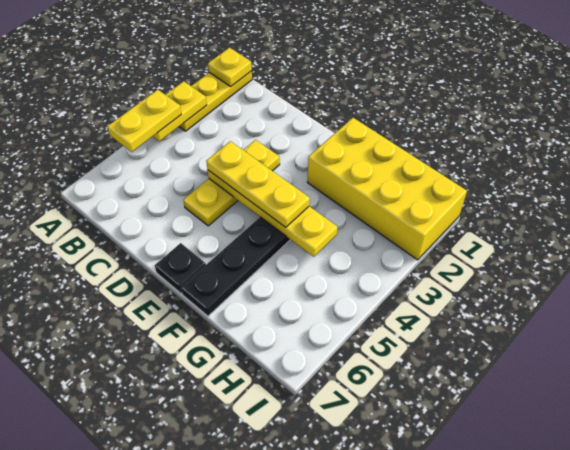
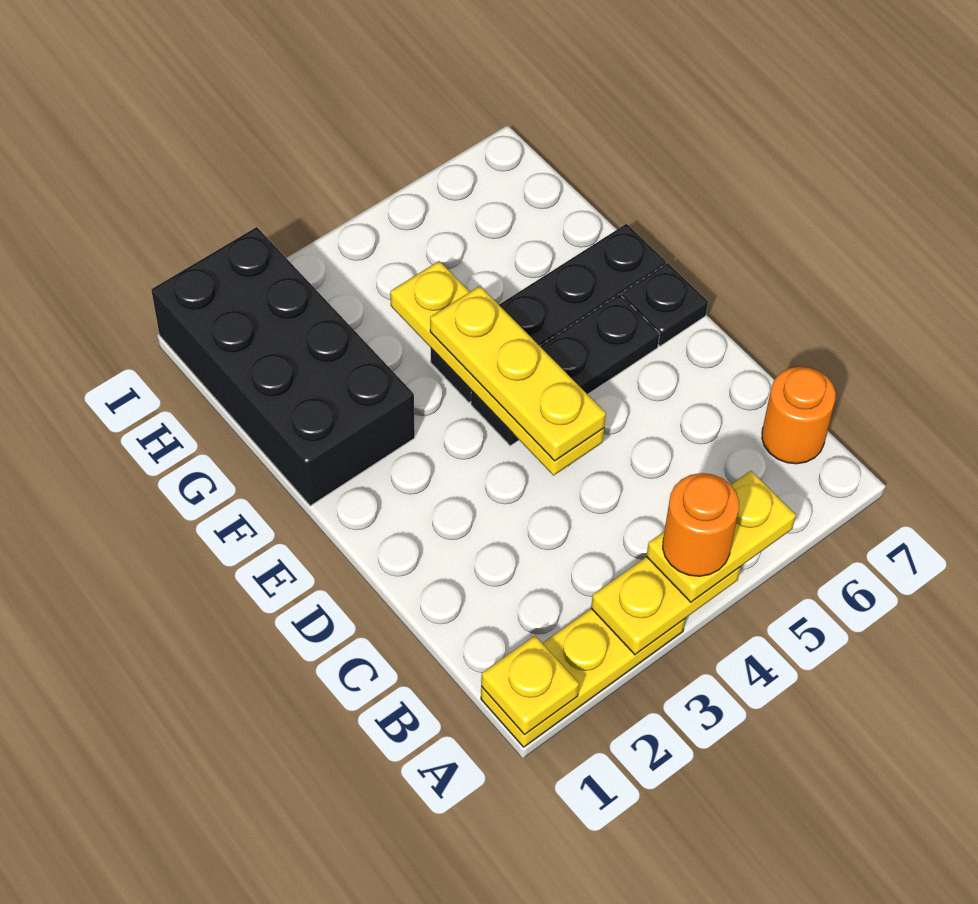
none -> orange round brick A4 level 4
none -> orange round brick B7 level 1
yellow plate D3:D5 level 1 -> none
none -> black plate E4:E6 level 1
yellow brick F1:I2 level 1 -> black brick F1:I2 level 1

